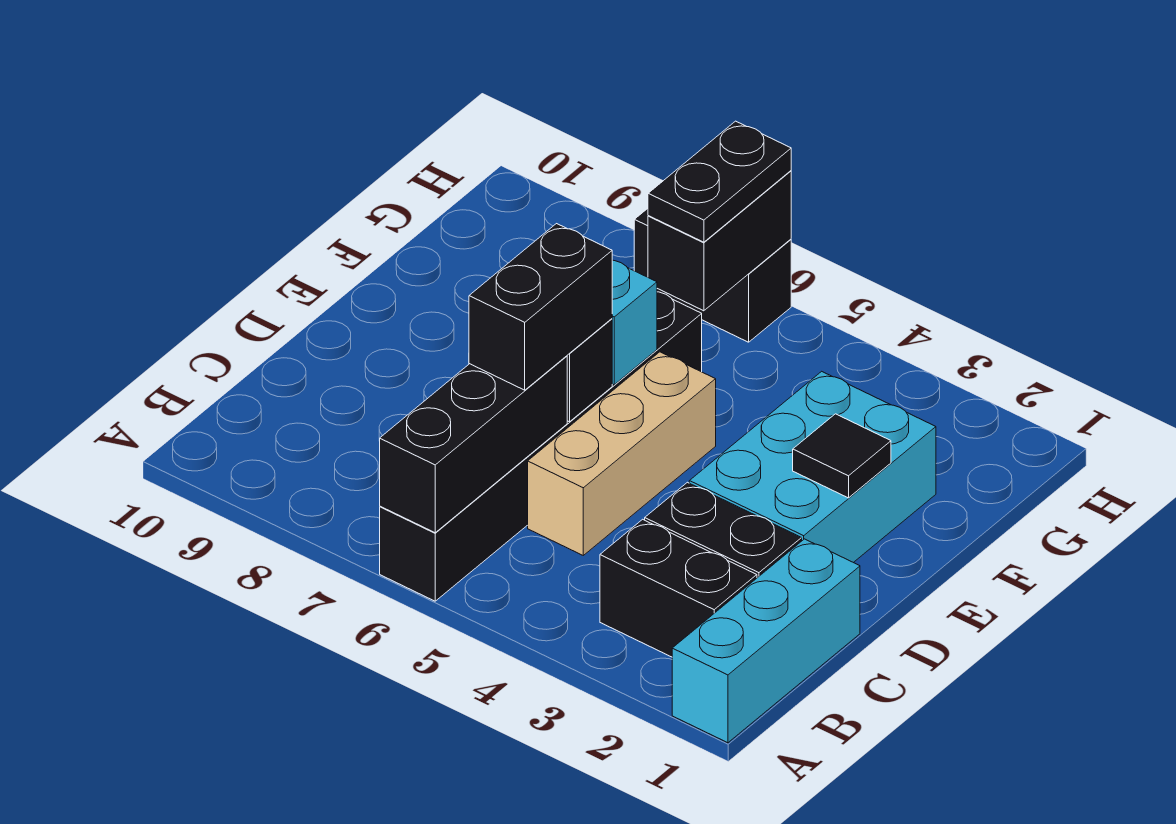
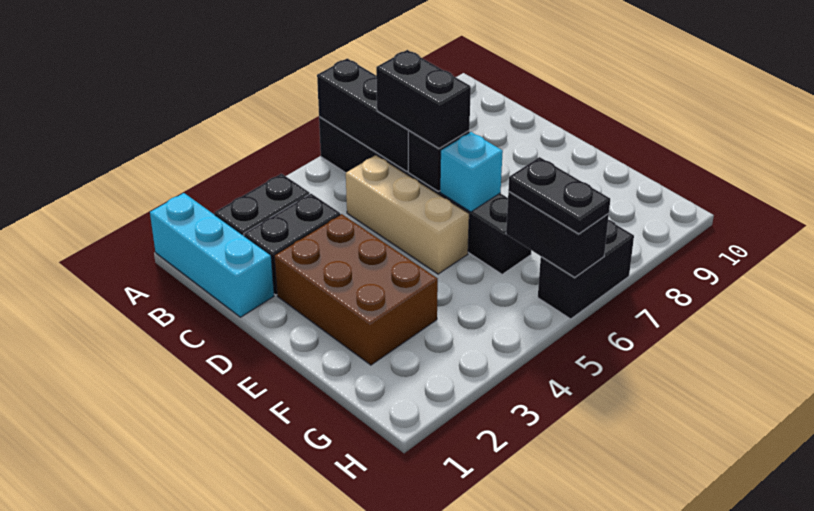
cyan brick D2:F3 level 1 -> brown brick D2:F3 level 1
black tile E2 level 2 -> none

